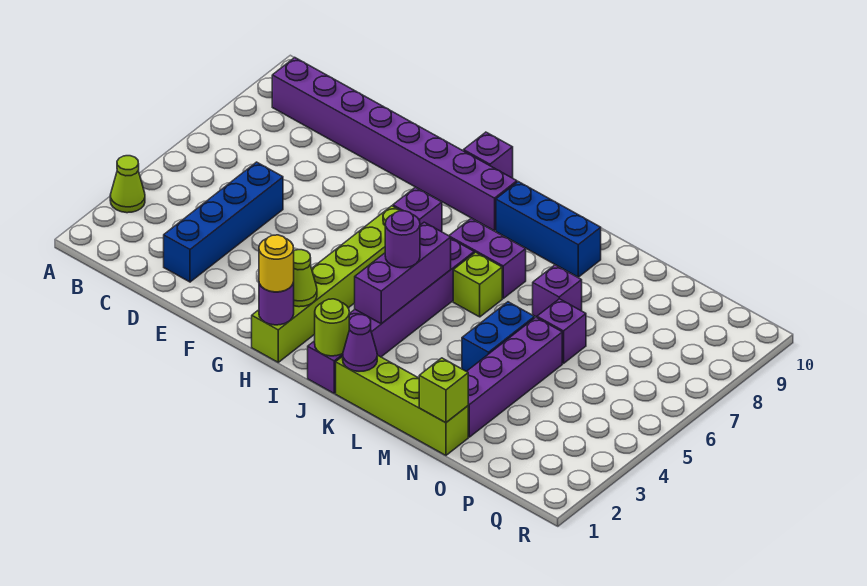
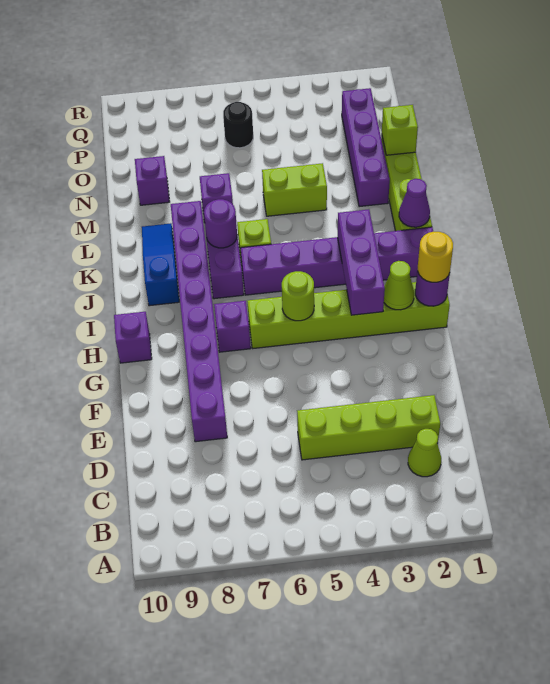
lime cone A3 level 1 -> lime cone C2 level 1
purple brick B9:I9 level 1 -> purple brick E8:L8 level 1
blue brick D2:D5 level 1 -> lime brick D2:D5 level 1
lime round brick J1 level 2 -> lime round brick H5 level 2
purple brick J3:J5 level 2 -> purple brick H3:J3 level 2
purple round brick J4 level 3 -> purple round brick K7 level 2
blue brick J9:L9 level 1 -> blue slope J9:L9 level 1 top J
blue brick M4:M5 level 1 -> lime brick M4:M5 level 1
purple brick N2:N5 level 1 -> purple brick M2:P2 level 1
purple brick N6 level 1 -> purple brick N9 level 1
none -> black round brick P6 level 1

